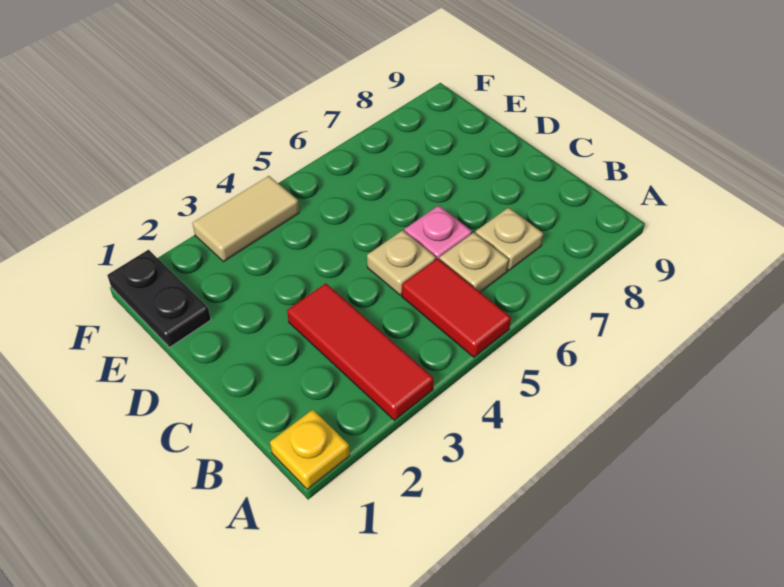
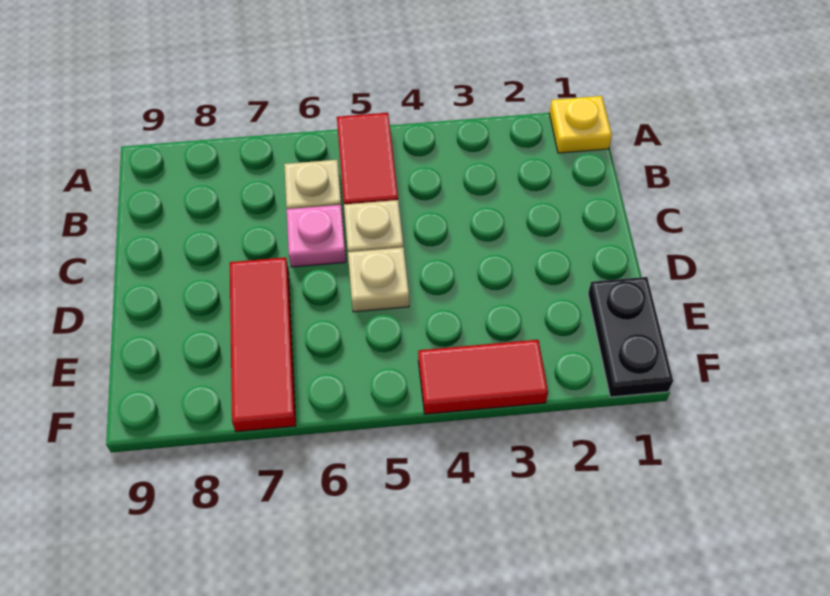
red tile A3:C3 level 1 -> red tile D7:F7 level 1
tan plate B7 level 1 -> tan plate D5 level 1
tan tile F3:F4 level 1 -> red tile F3:F4 level 1

